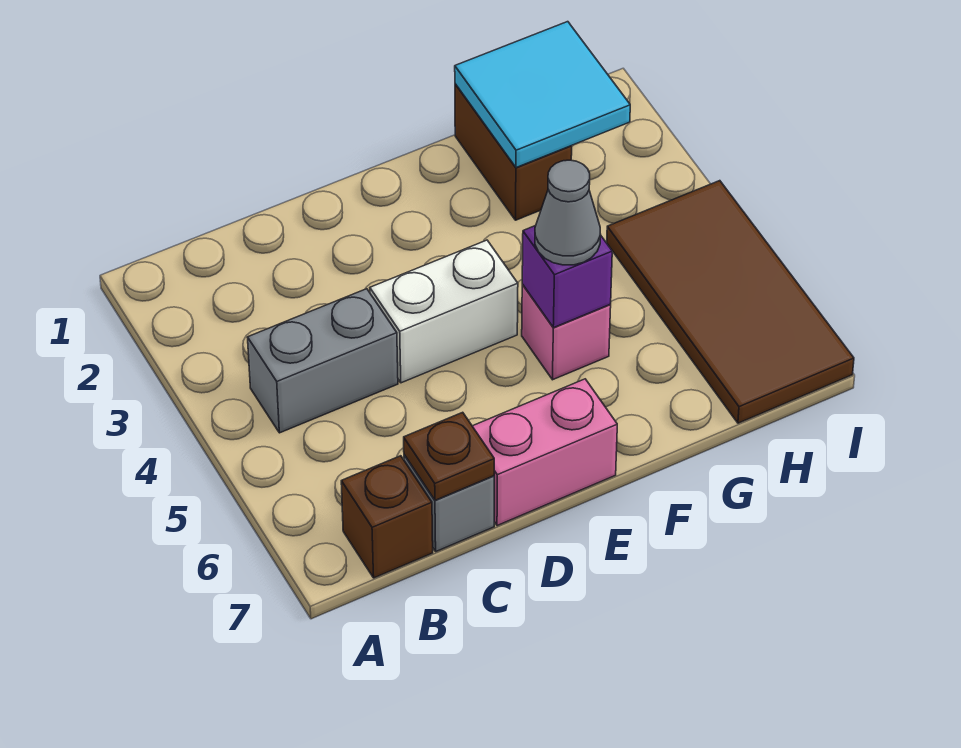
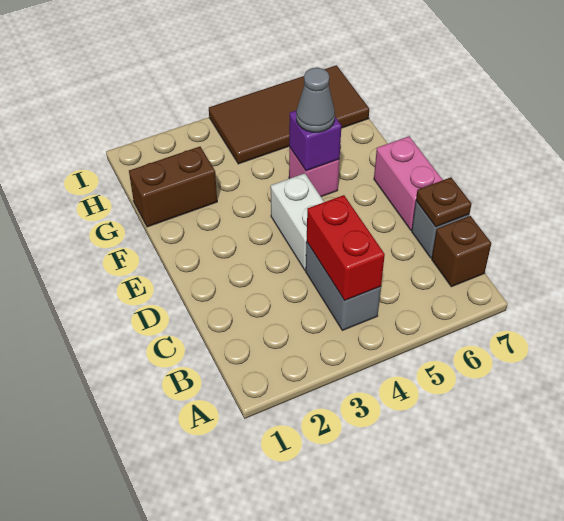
none -> red brick B4:C4 level 2
cyan tile G1:H2 level 2 -> none

